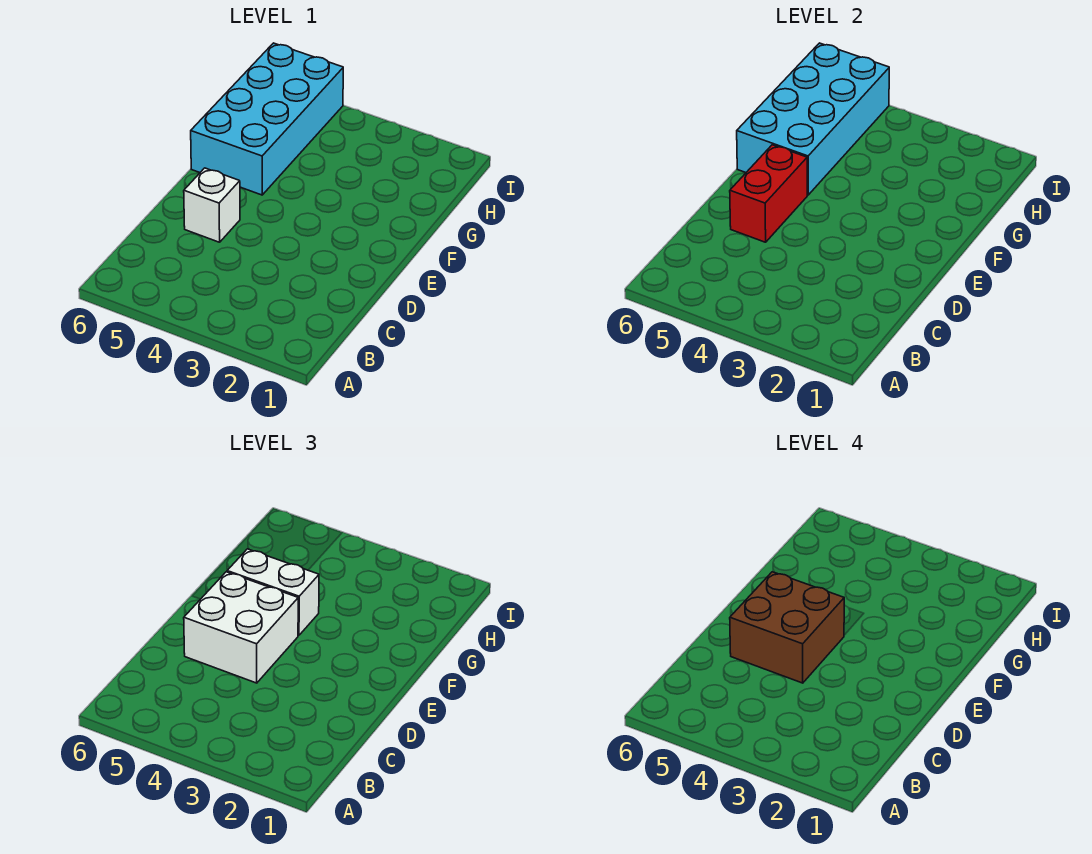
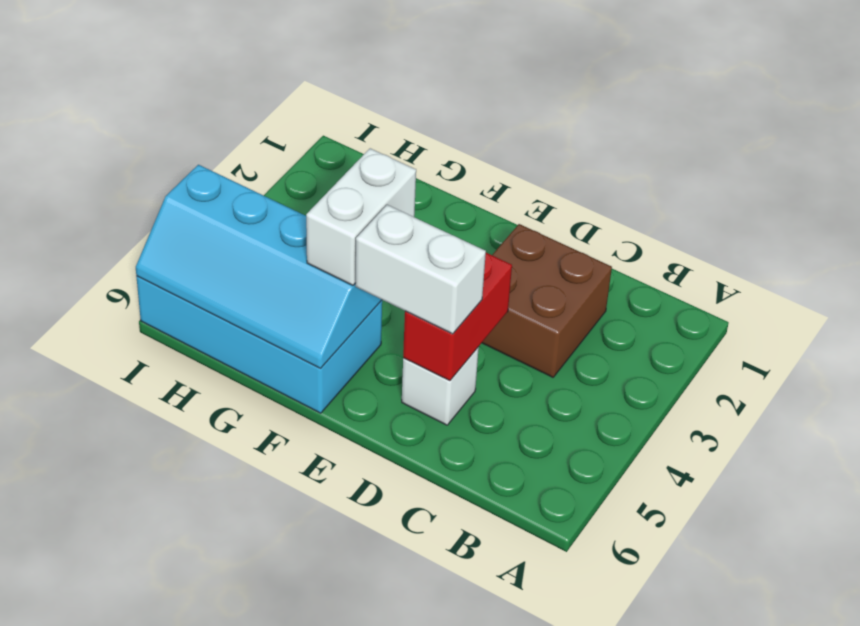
white brick D4:E5 level 3 -> white brick D5:E5 level 3
brown brick D4:E5 level 4 -> brown brick C2:D3 level 1
red brick D5:E5 level 2 -> red brick D4:D5 level 2
cyan brick F5:I6 level 2 -> cyan slope F5:I6 level 2 top 5

